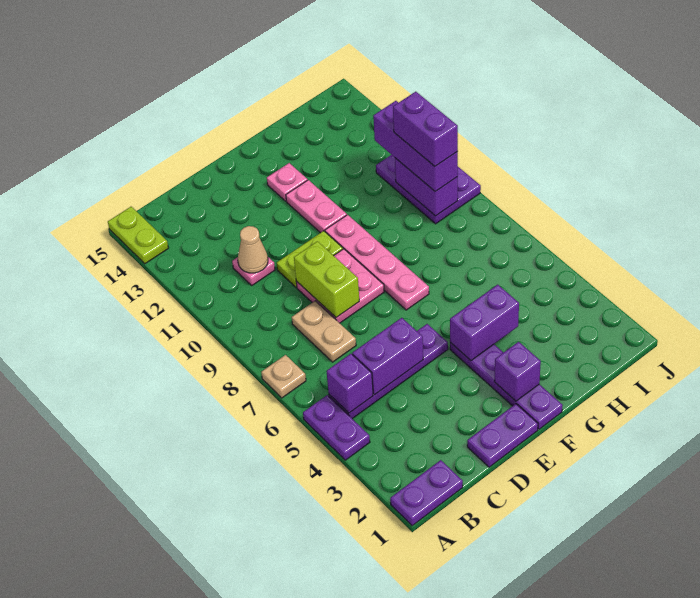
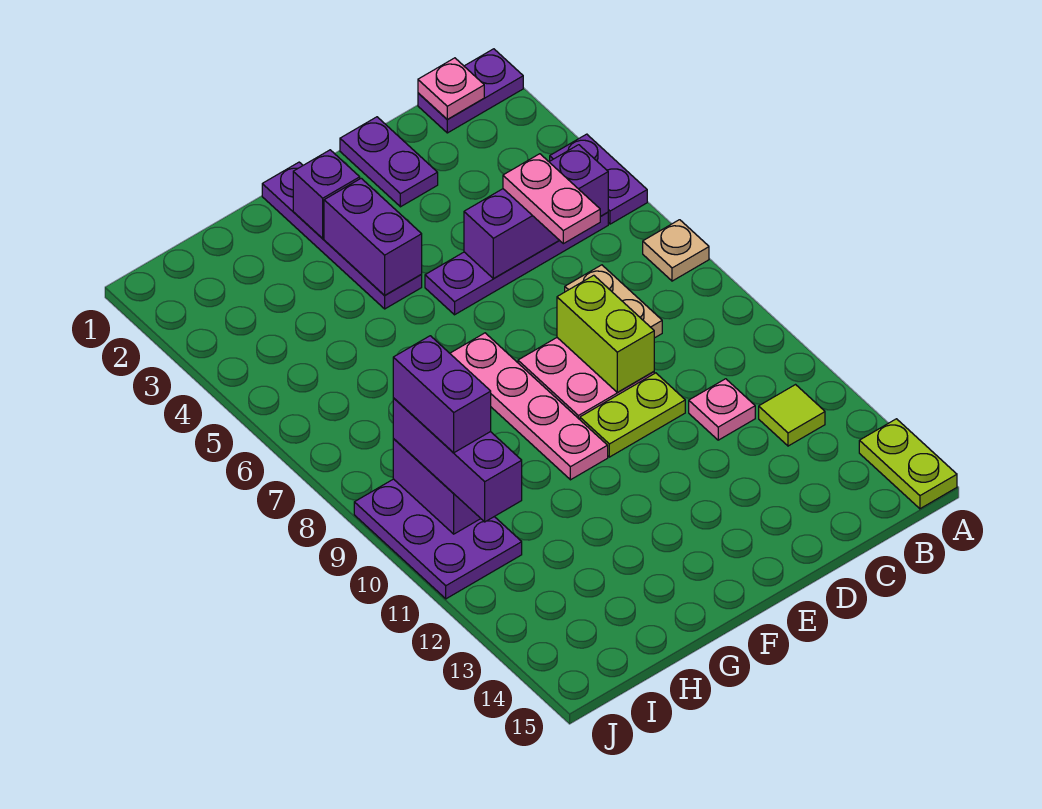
none -> lime tile B12 level 1
tan cone C11 level 2 -> none
purple plate D1:E1 level 1 -> purple plate D1:D2 level 1
purple brick F4:G4 level 2 -> purple brick F3:F4 level 2
pink plate F11:F12 level 1 -> pink plate C5:C6 level 3
pink plate F13 level 1 -> pink plate B1 level 2

